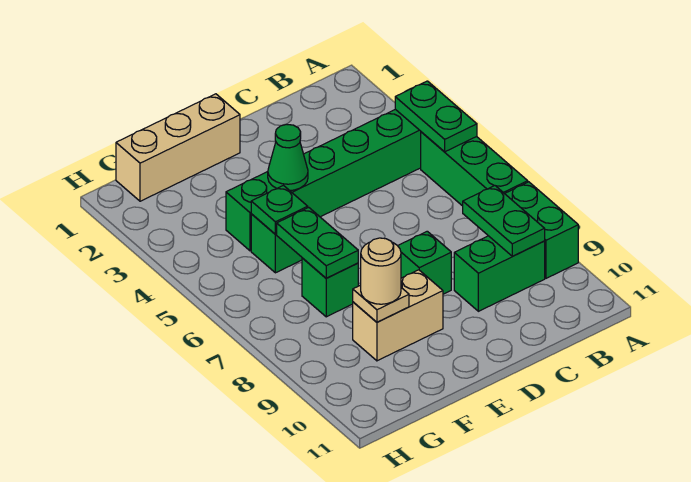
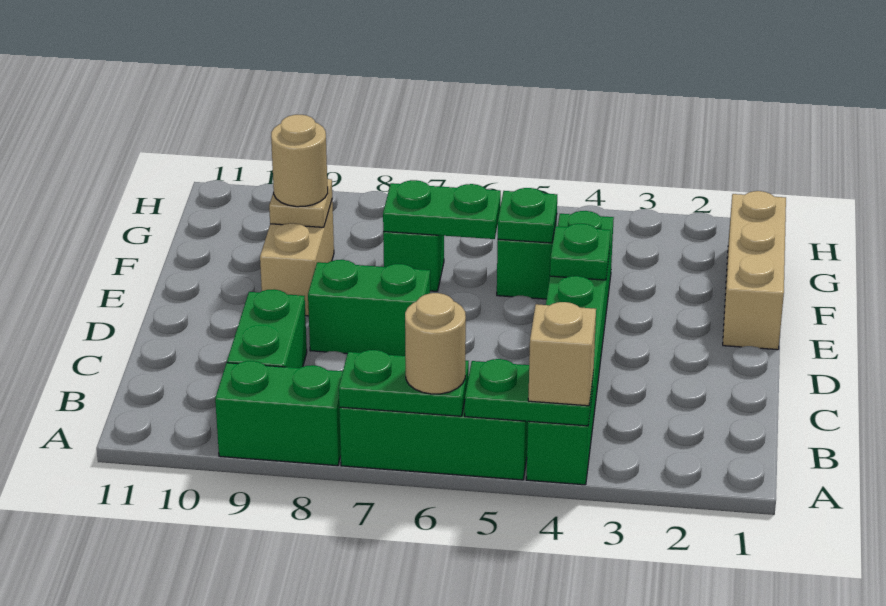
none -> tan brick A4 level 3
none -> tan round brick A6 level 3
green plate B8:B9 level 2 -> green plate A6:A7 level 2
green brick D8 level 1 -> green brick D7:D8 level 1
green cone E4 level 2 -> green plate E4 level 2

